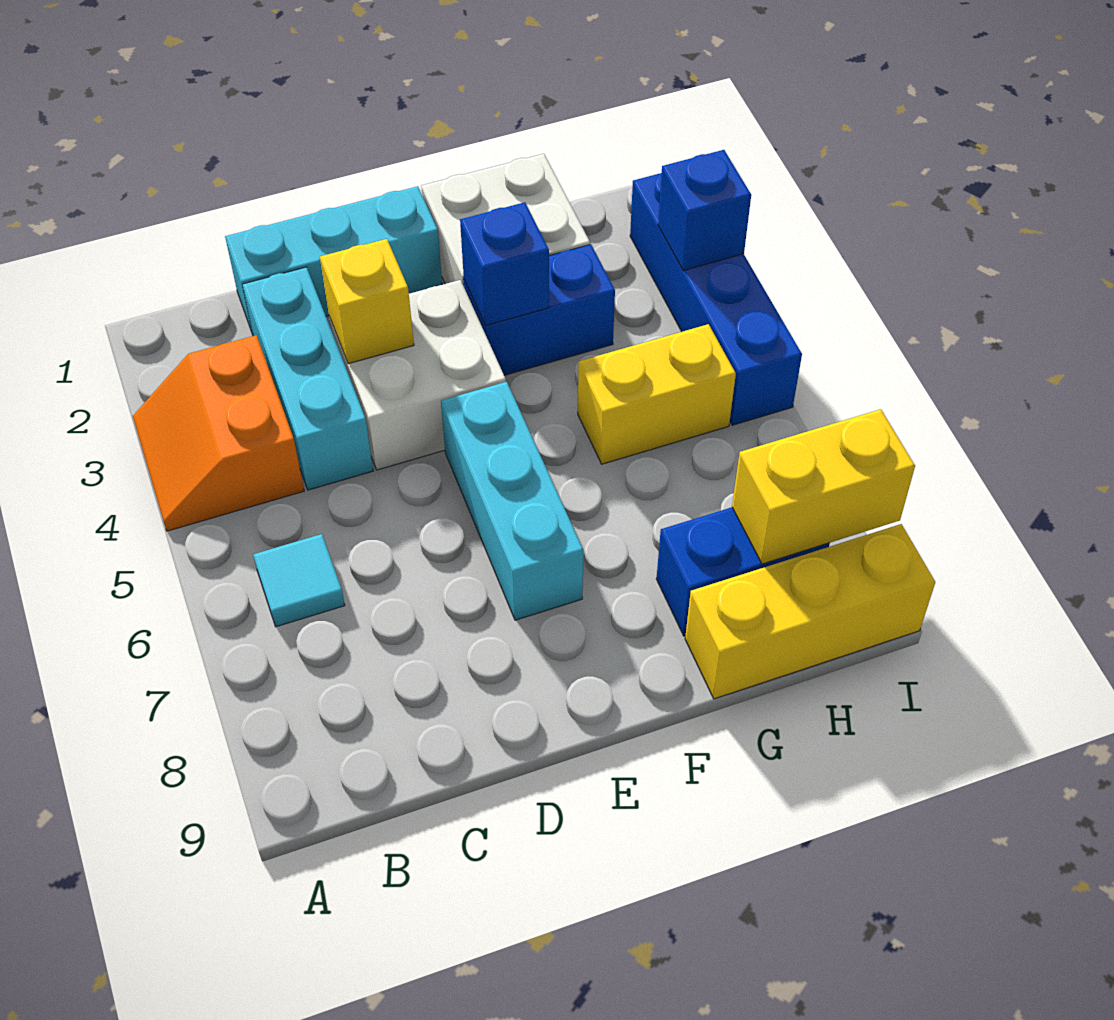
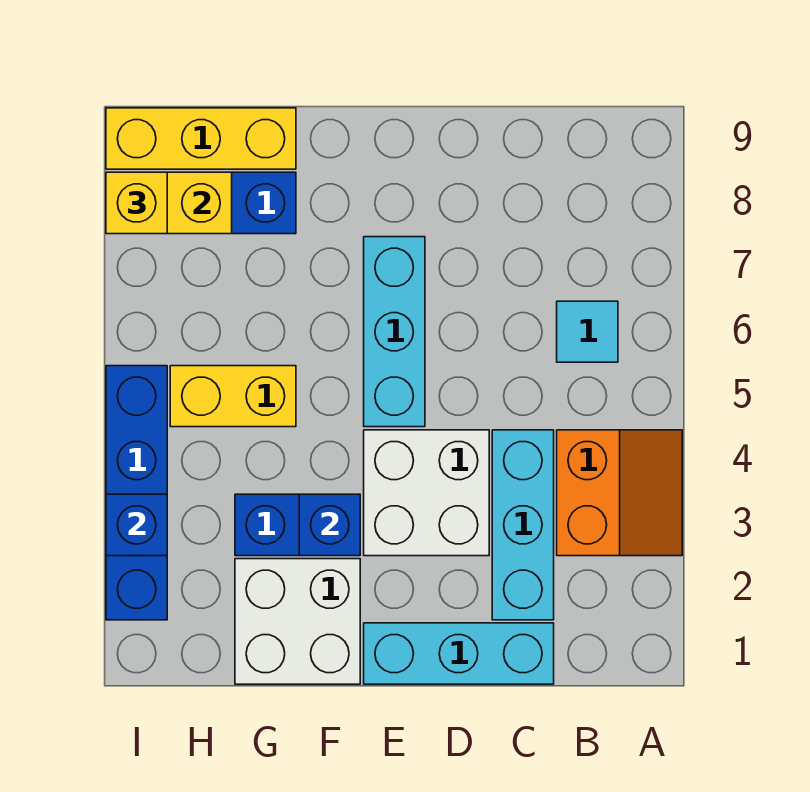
yellow brick D3 level 2 -> yellow brick I8 level 3

